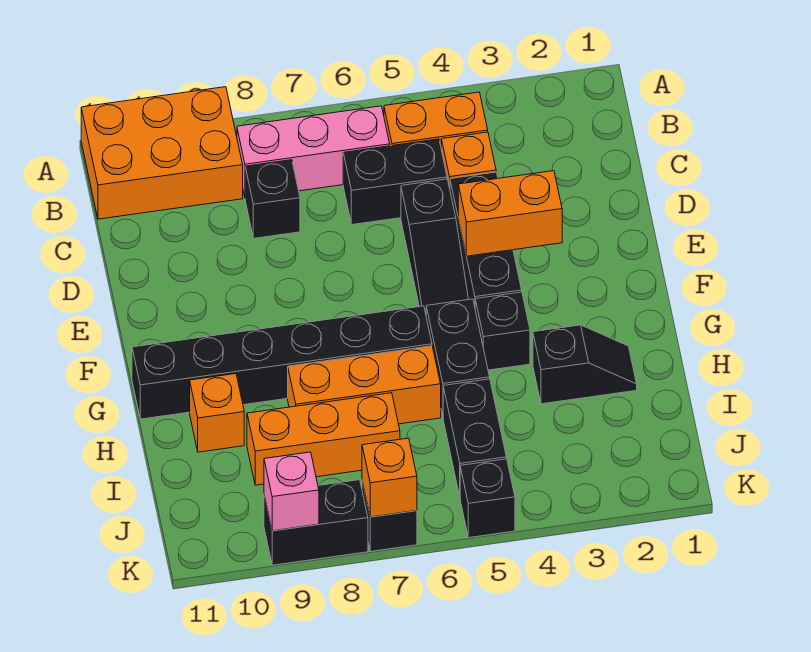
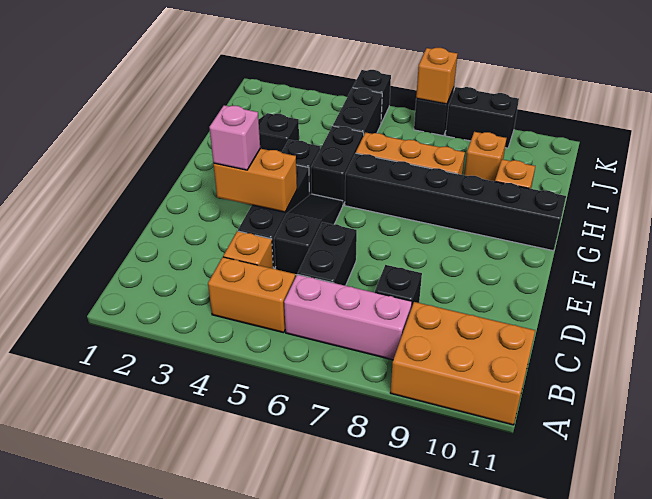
black brick C5:C6 level 1 -> black brick C6:D6 level 1
orange brick I7:I9 level 1 -> orange brick I9 level 1
pink brick K9 level 2 -> pink brick E3 level 3

